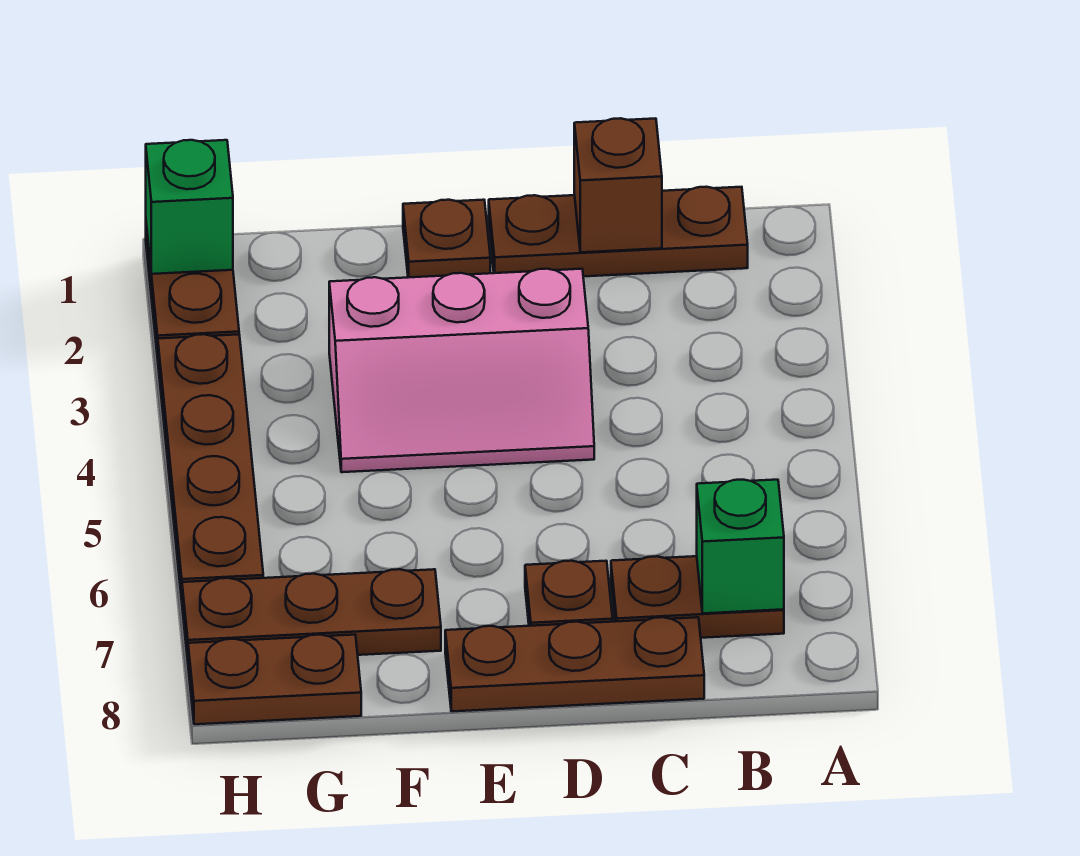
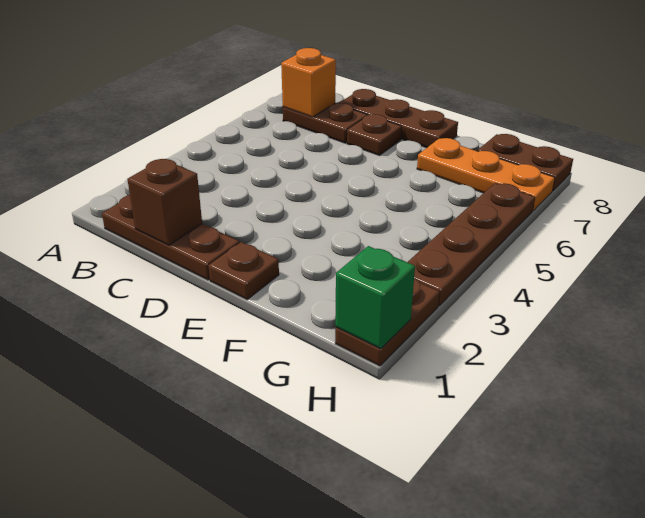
green brick B7 level 2 -> orange brick B7 level 2
pink slope D3:F4 level 1 top 3 -> none
brown plate F7:H7 level 1 -> orange plate F7:H7 level 1

